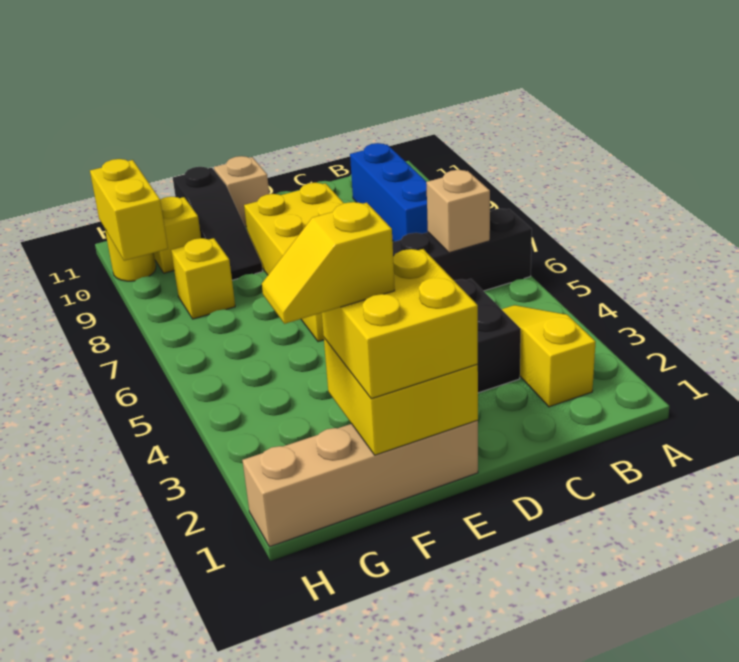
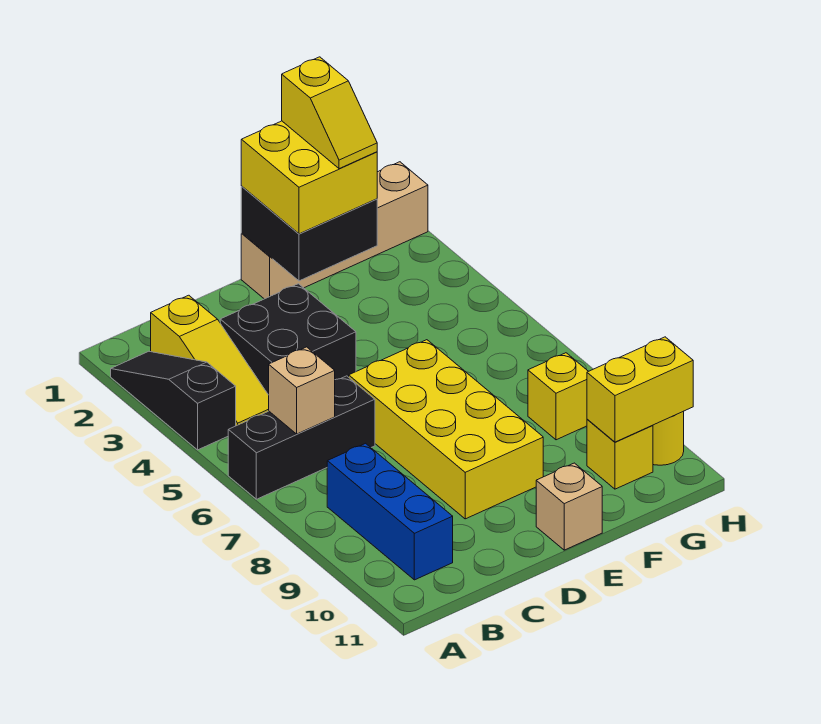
yellow brick E1:F2 level 2 -> black brick E1:F2 level 2
yellow slope F2:G2 level 4 top F -> yellow slope F1:F2 level 4 top 1
black slope F9:F11 level 1 top 11 -> black slope A2:A4 level 1 top 4
yellow brick H9:H10 level 2 -> yellow brick G10:H10 level 2

